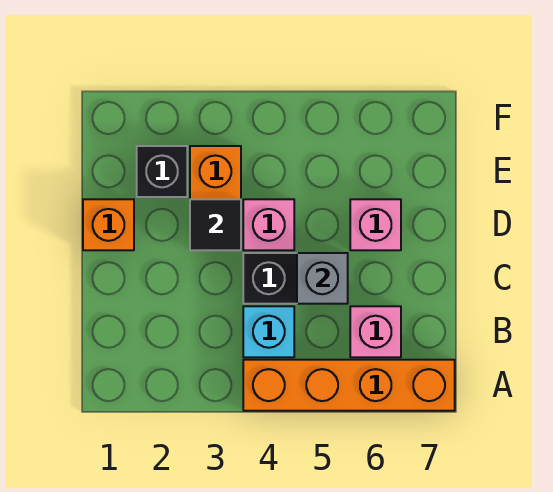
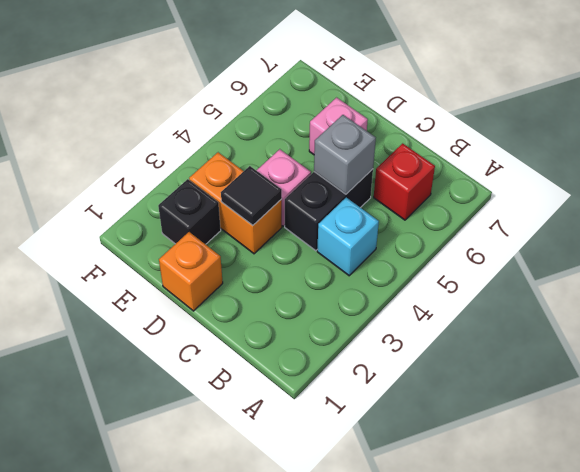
orange brick A4:A7 level 1 -> none
pink brick B6 level 1 -> red brick B6 level 1

